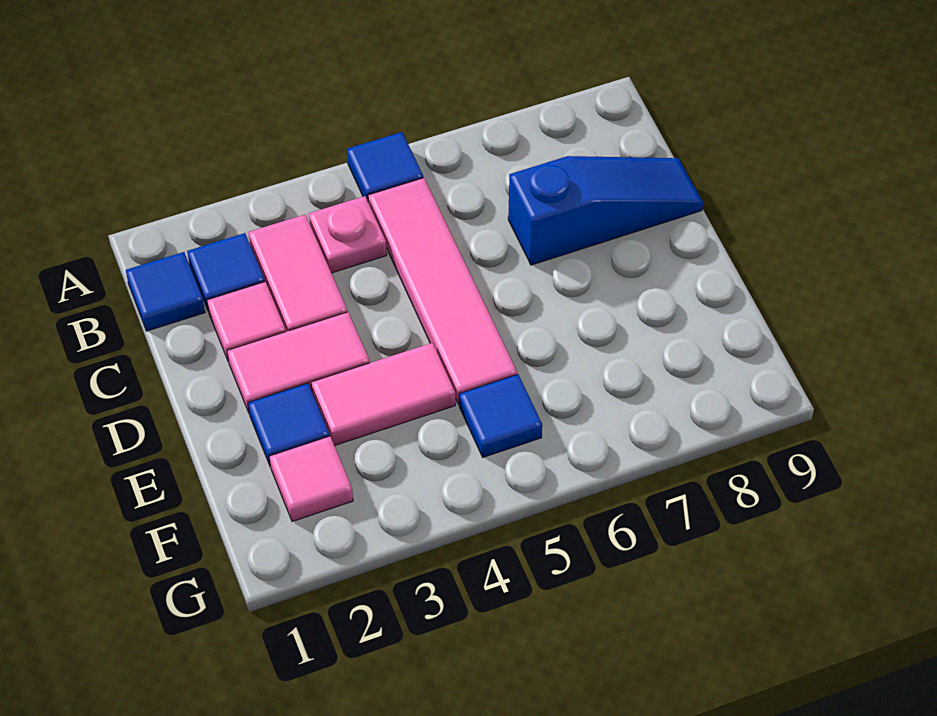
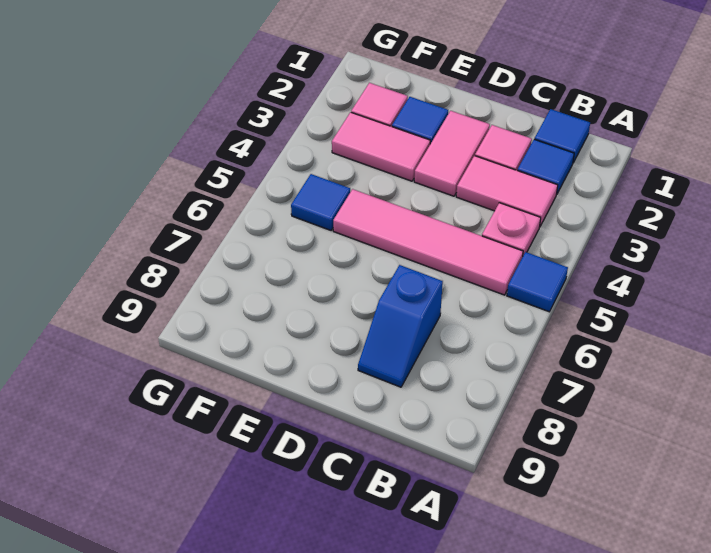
blue slope C7:C9 level 1 top 7 -> blue slope C7:C8 level 1 top 7
pink tile E3:E4 level 1 -> pink tile E3:F3 level 1

